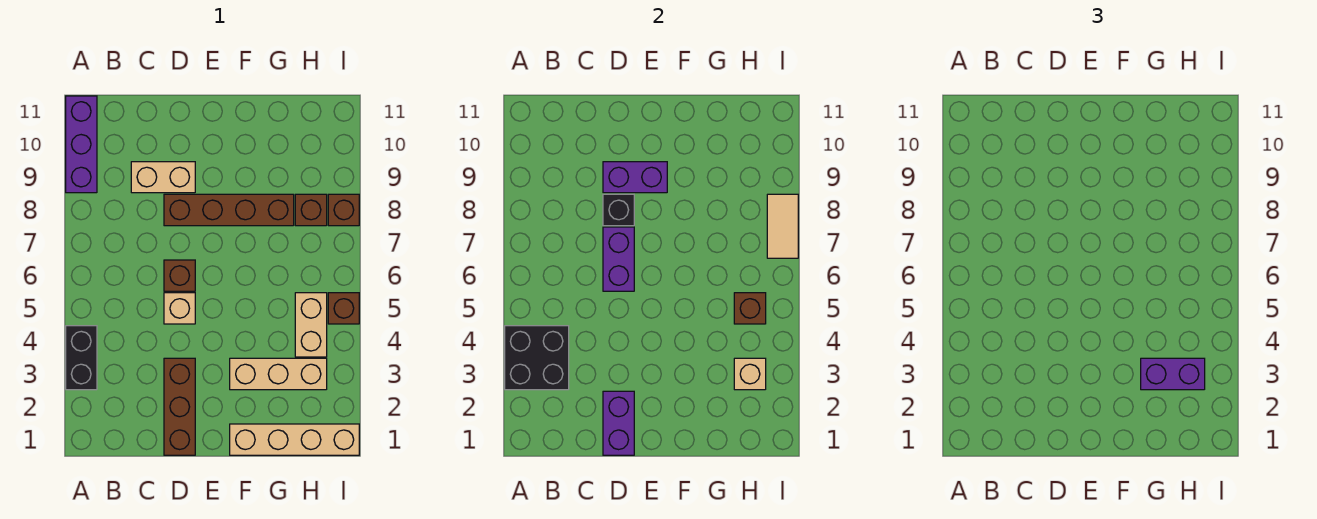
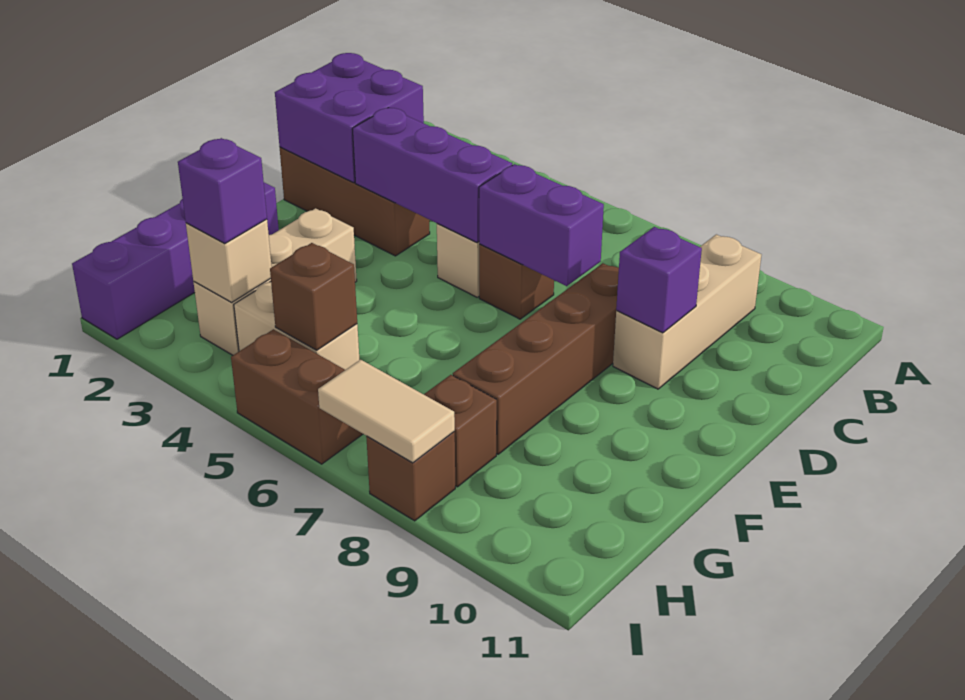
black brick A3:A4 level 1 -> none
black brick A3:B4 level 2 -> none
purple brick A9:A11 level 1 -> purple brick D3:D5 level 2
tan brick C9:D9 level 1 -> tan brick B9:D9 level 1
purple brick D1:D2 level 2 -> purple brick C1:D2 level 2
black brick D8 level 2 -> none
purple brick D9:E9 level 2 -> purple brick D9 level 2
tan brick F1:I1 level 1 -> purple brick F1:I1 level 1
purple brick G3:H3 level 3 -> purple brick H3 level 3
brown brick I5 level 1 -> brown brick I5:I6 level 1

